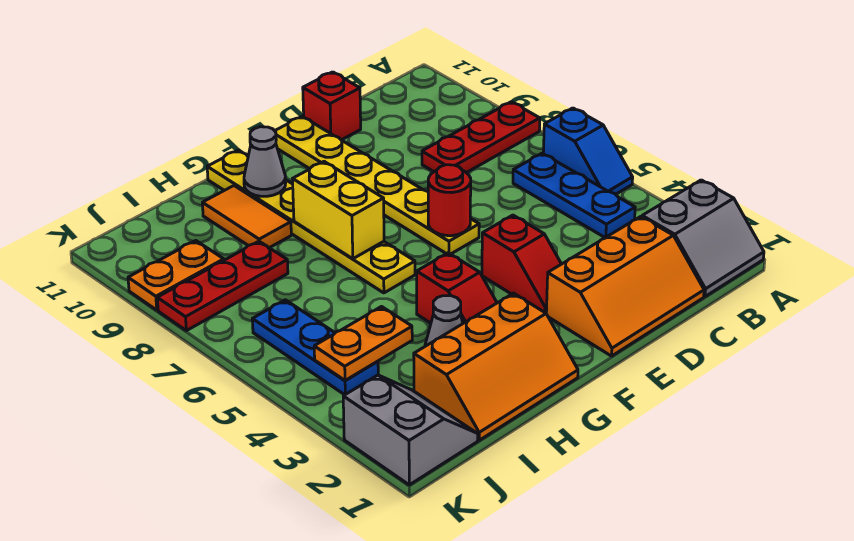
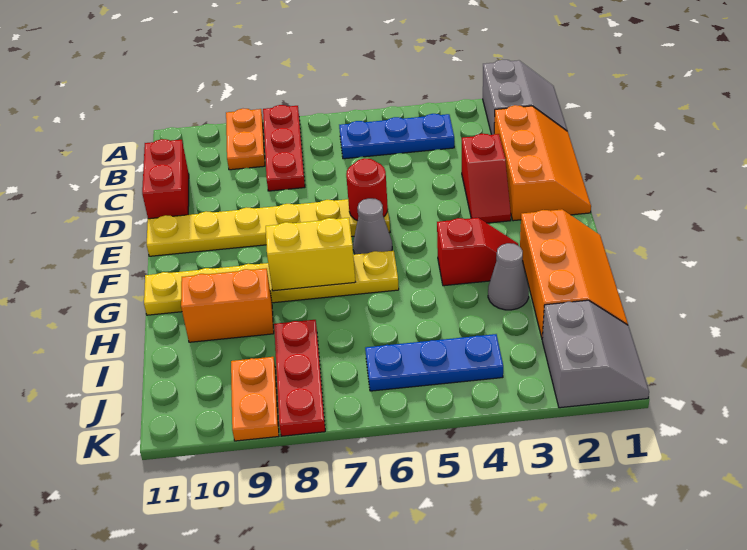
blue slope A5:A6 level 1 top 6 -> none
red brick D11 level 1 -> red brick C11:D11 level 1
red slope E3:E4 level 1 top 4 -> red slope D3:E3 level 1 top D
grey cone G10 level 2 -> grey cone F6 level 1
orange tile H9:H10 level 1 -> orange brick H9:H10 level 1
orange plate I4:J4 level 2 -> orange plate A9:B9 level 1
grey slope J1:K2 level 1 top K -> grey slope J1:K2 level 1 top 2

